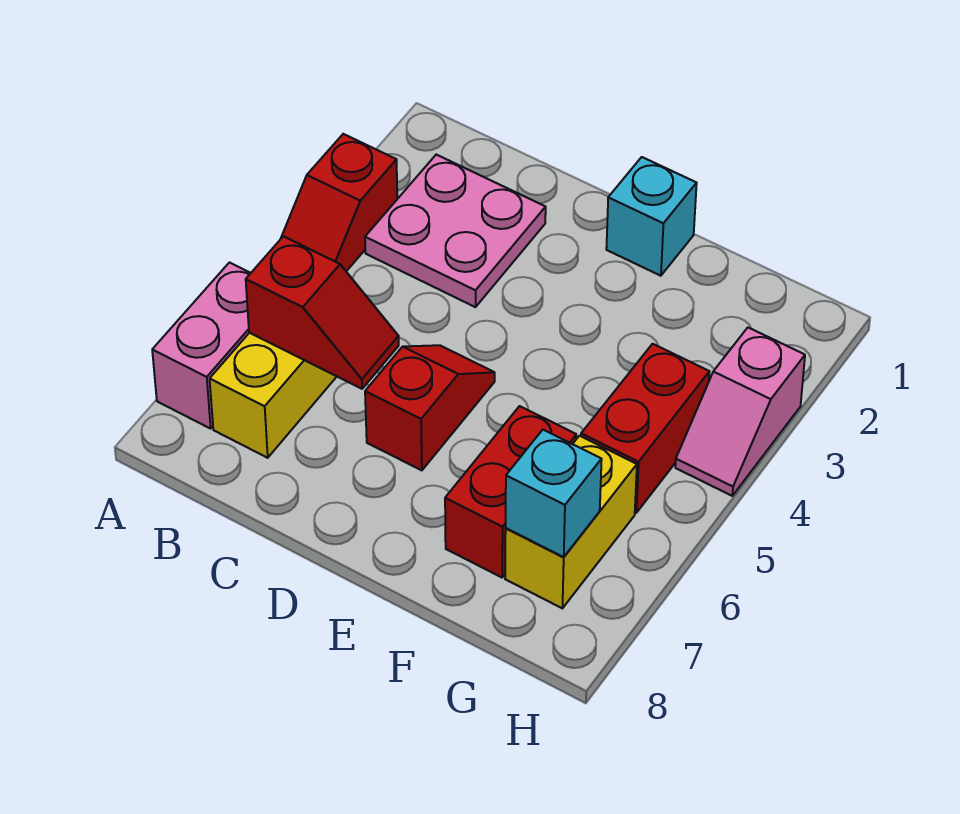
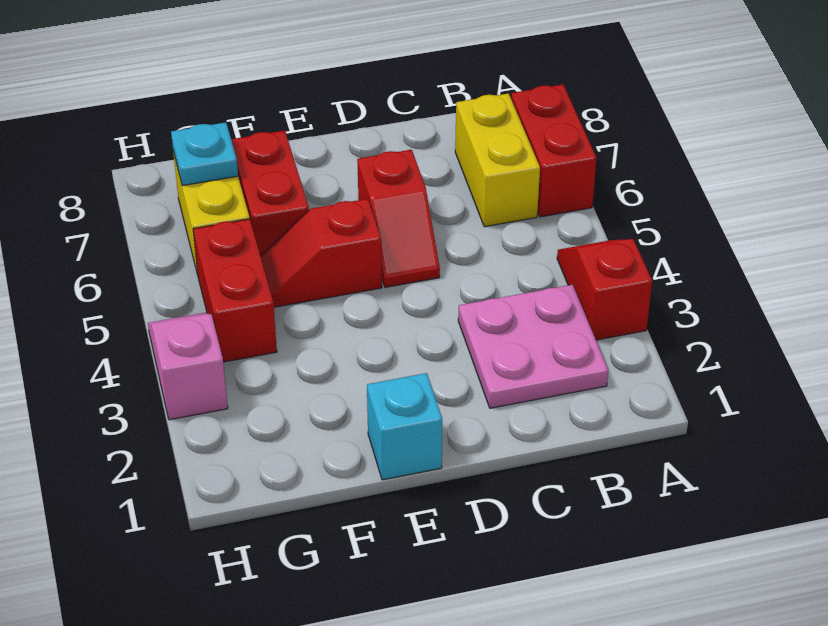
pink brick A6:A7 level 1 -> red brick A6:A7 level 1
red slope B6:C6 level 2 top B -> red slope E5:F5 level 1 top E
cyan brick G7 level 2 -> cyan plate G7 level 2

